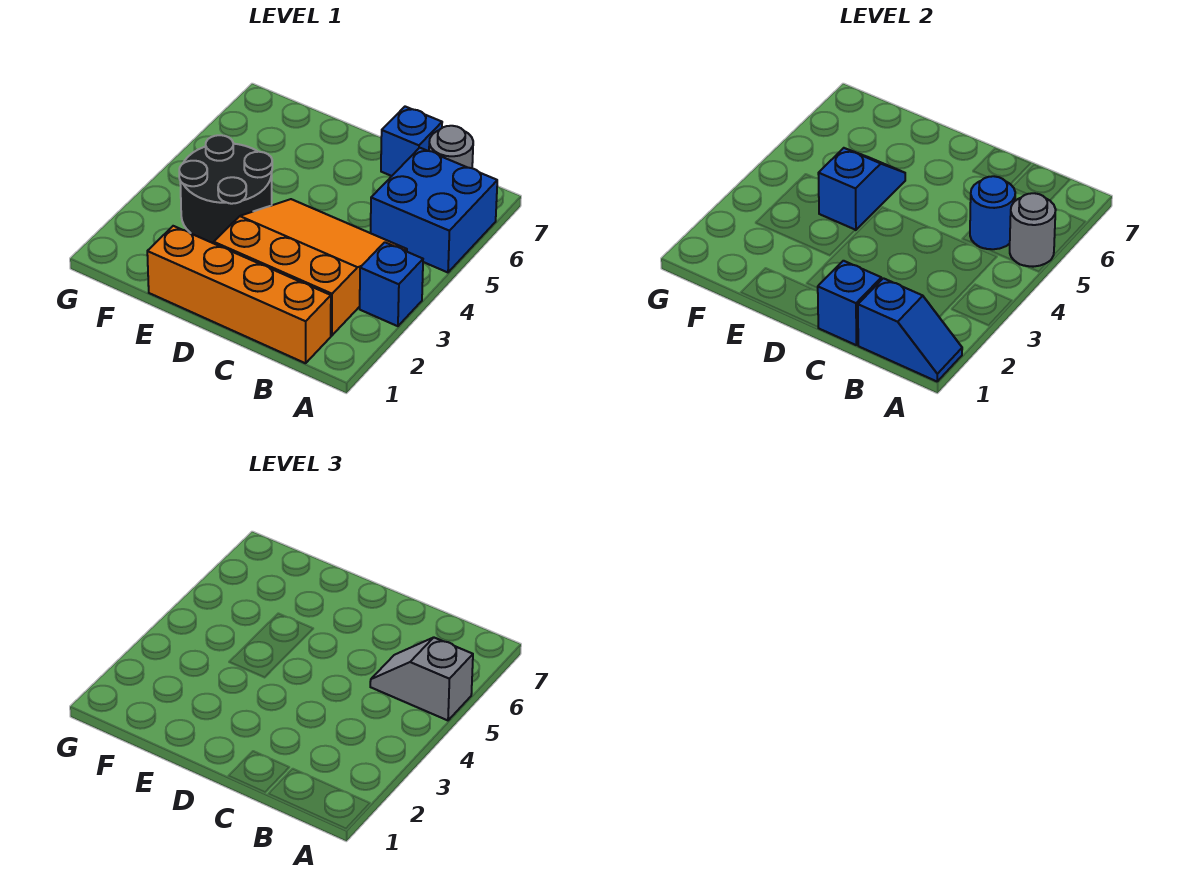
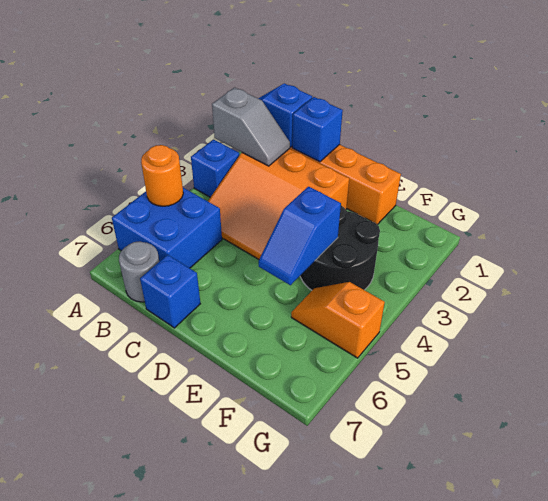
grey round brick A5 level 2 -> orange round brick A5 level 2
grey slope A5:B5 level 3 top A -> grey slope A2:B2 level 2 top A
blue round brick B5 level 2 -> none
none -> orange slope F5:G5 level 1 top G

